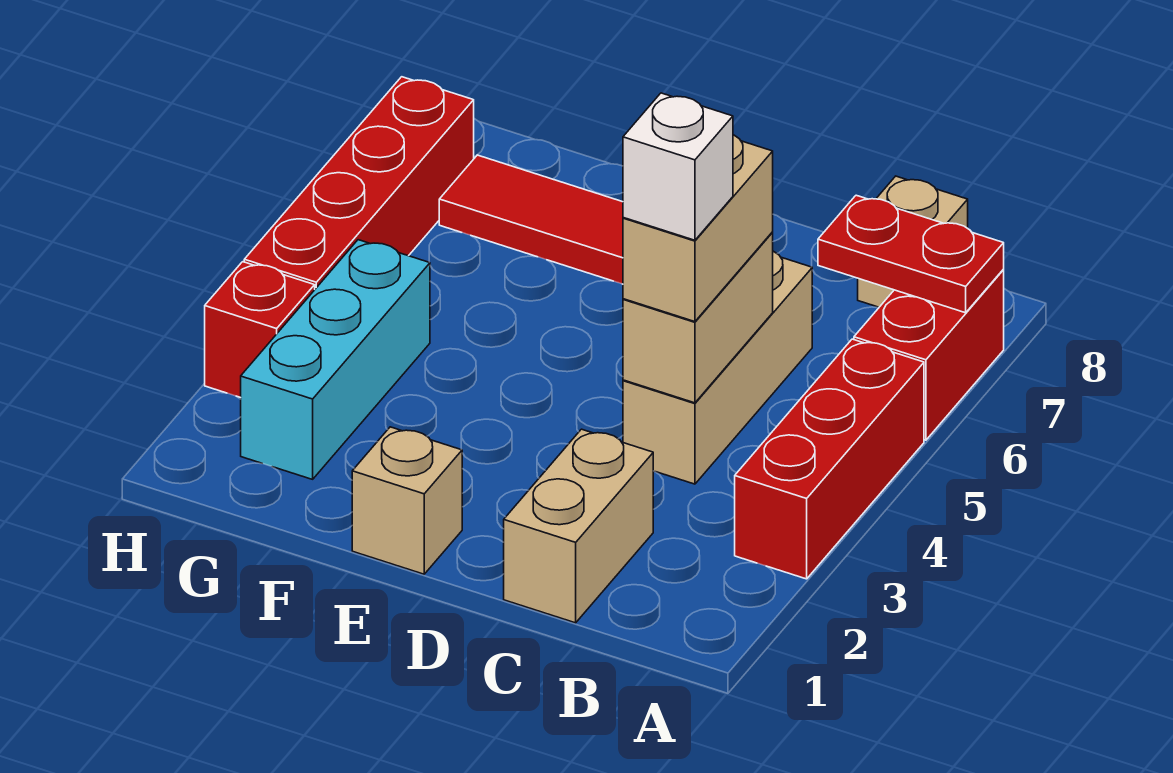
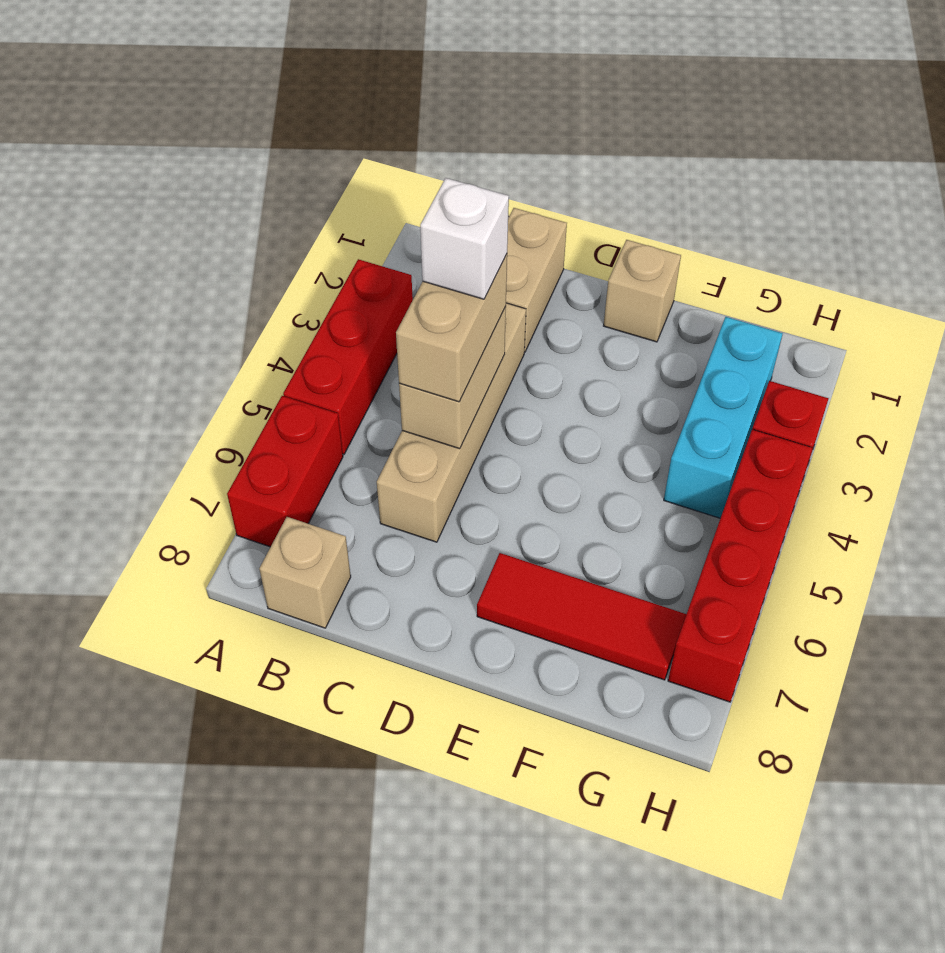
red plate A7:B7 level 2 -> none
tan brick C4:C6 level 1 -> tan brick C3:C6 level 1

